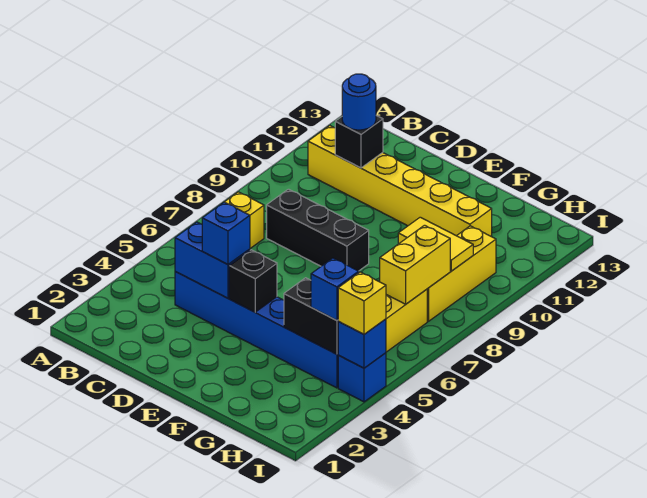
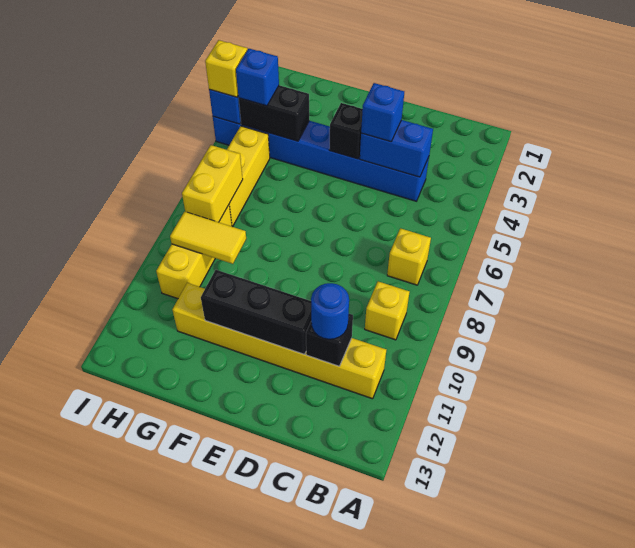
none -> yellow brick B9 level 1
black brick C8:E8 level 1 -> black brick D11:F11 level 2

